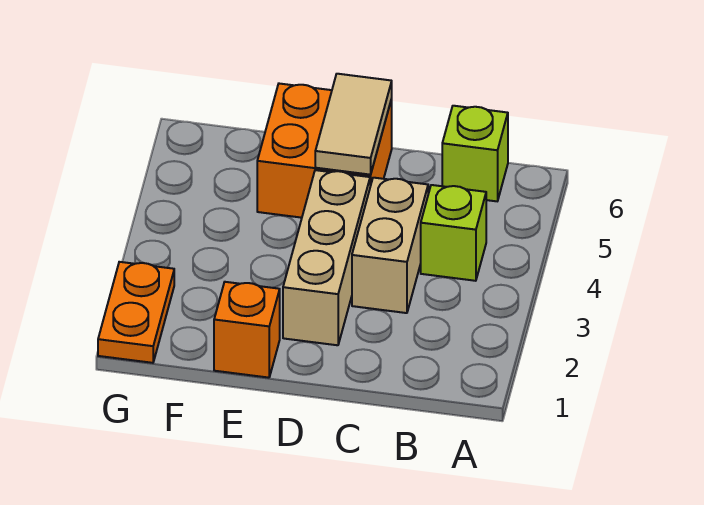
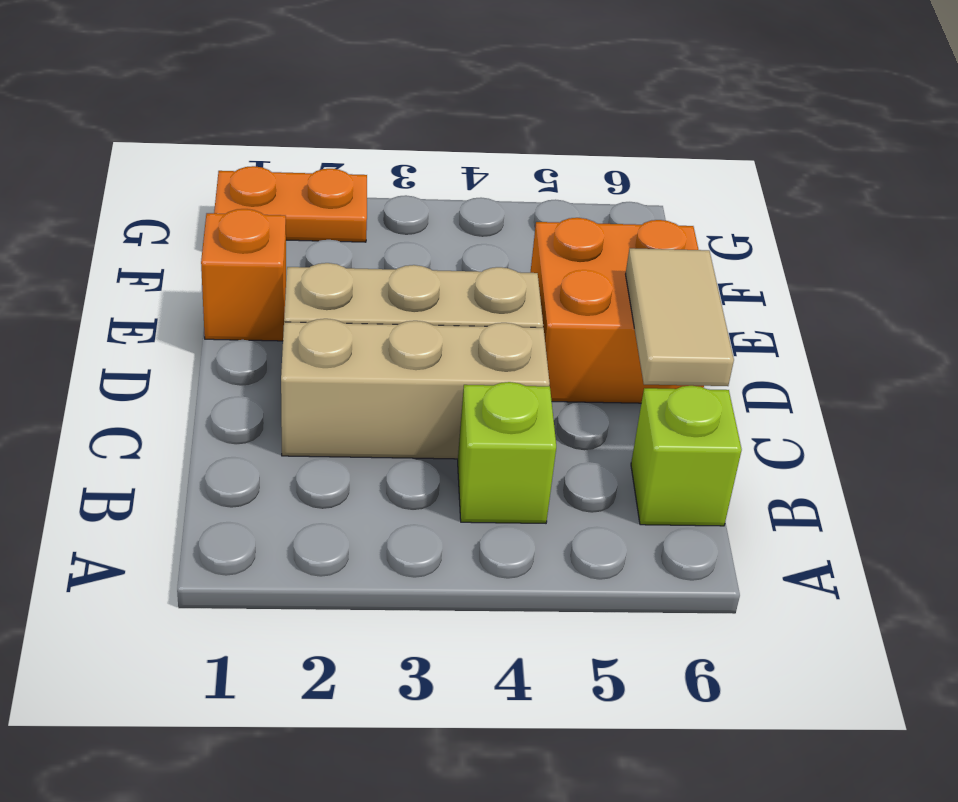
tan brick C3:C4 level 1 -> tan brick C2:C4 level 1
tan tile D5:D6 level 2 -> tan tile C6:D6 level 2

